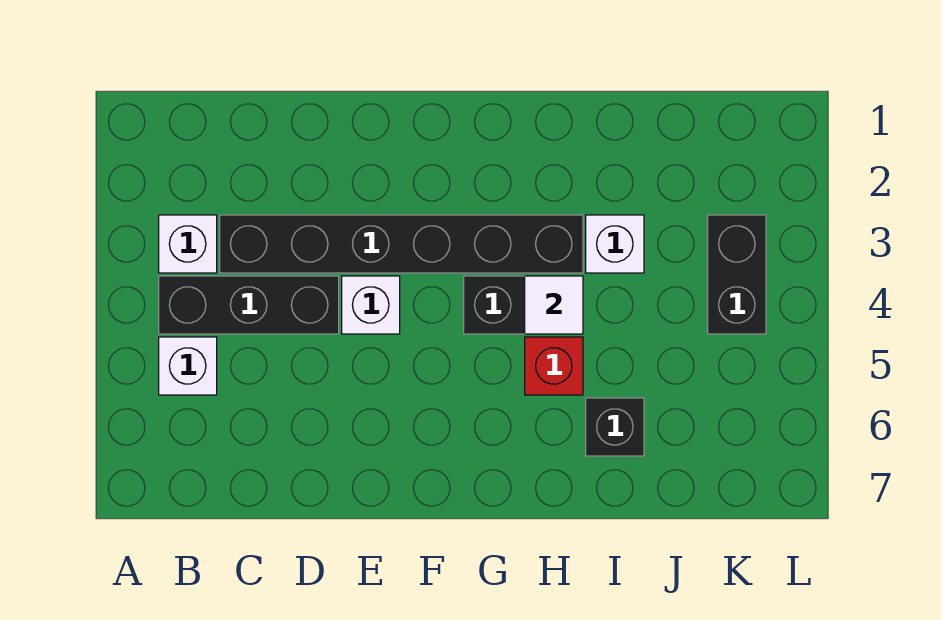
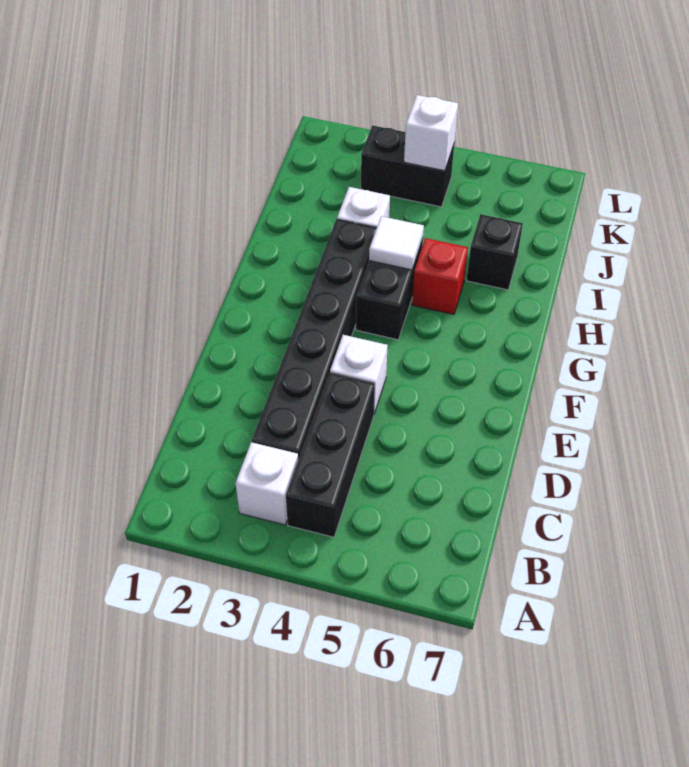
white brick B5 level 1 -> white brick K4 level 2

